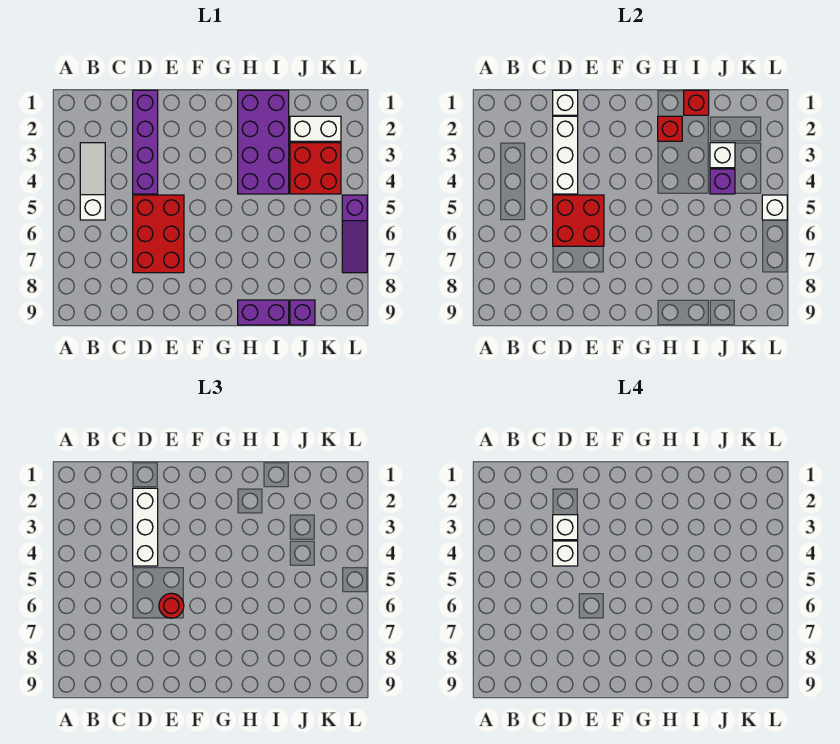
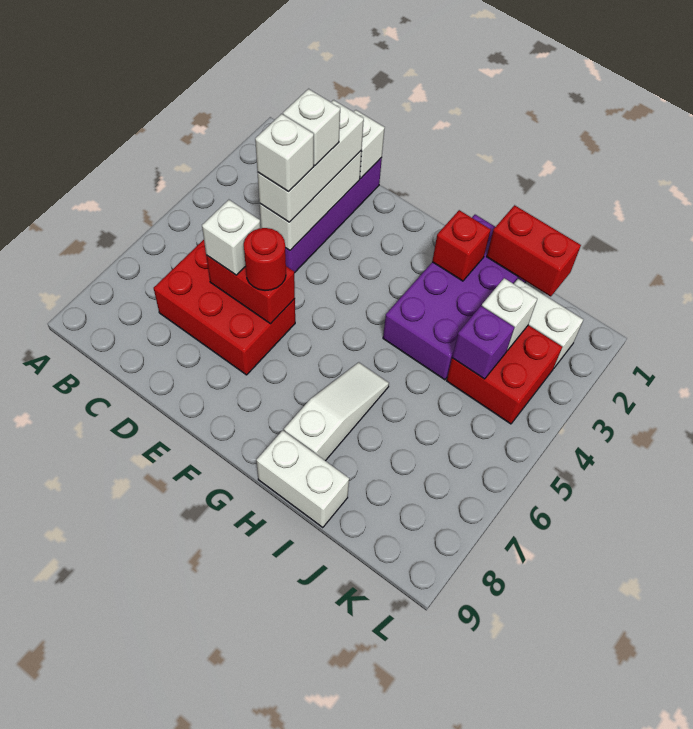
white slope B3:B5 level 1 top 5 -> white slope H6:H8 level 1 top 8
red brick D5:E7 level 1 -> red brick C6:E7 level 1
red brick D5:E6 level 2 -> red brick D6:E6 level 2
purple brick H9:I9 level 1 -> white brick H9:I9 level 1
red brick I1 level 2 -> red brick I1:J1 level 2
purple brick J9 level 1 -> none
purple slope L5:L7 level 1 top 5 -> none
white brick L5 level 2 -> white brick D6 level 3

